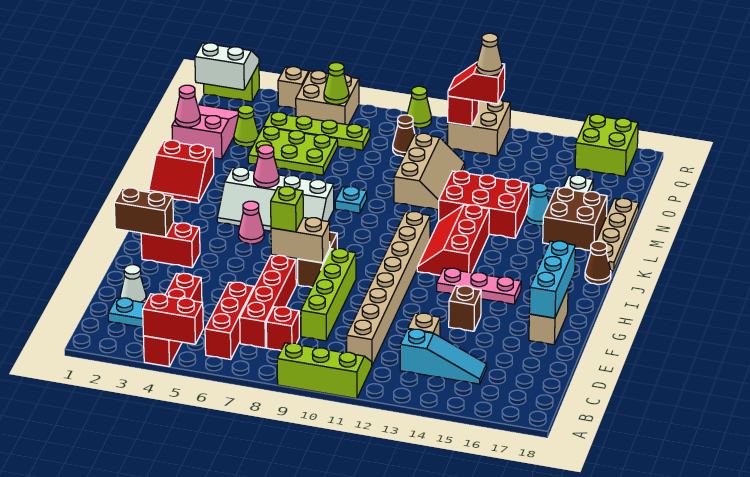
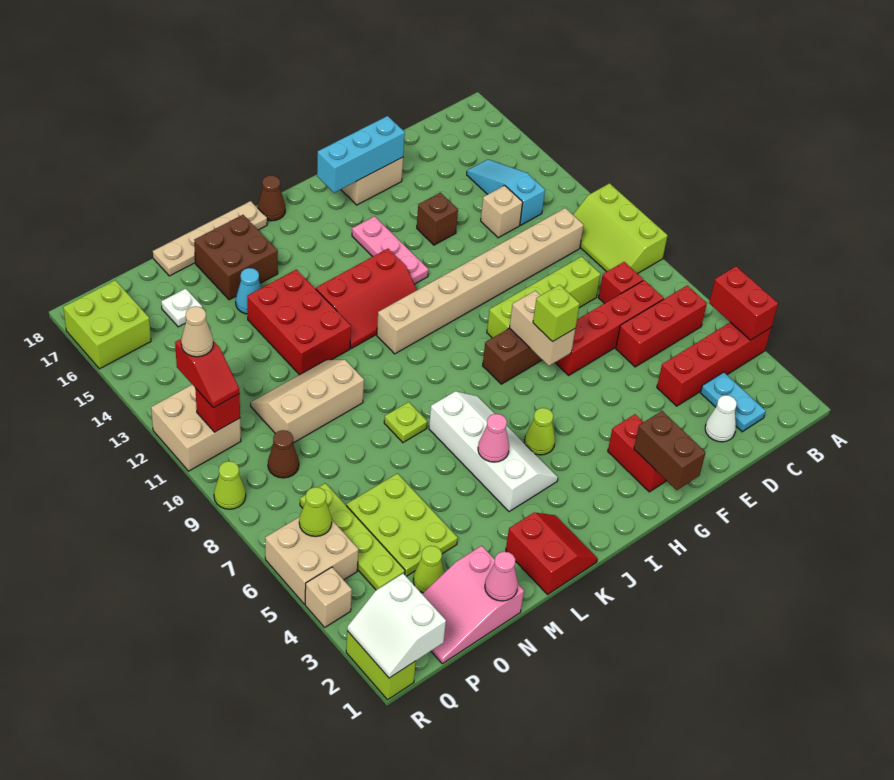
pink cone I5 level 1 -> lime cone I5 level 1
cyan plate L8 level 1 -> lime plate L8 level 1

